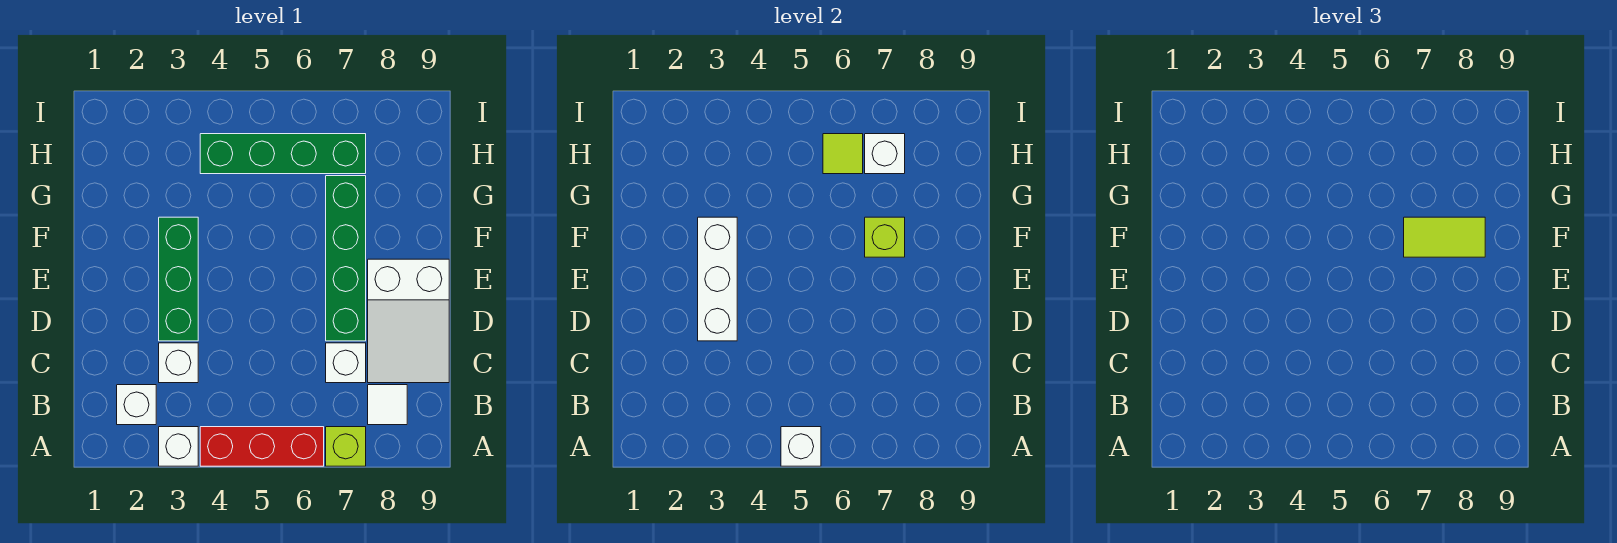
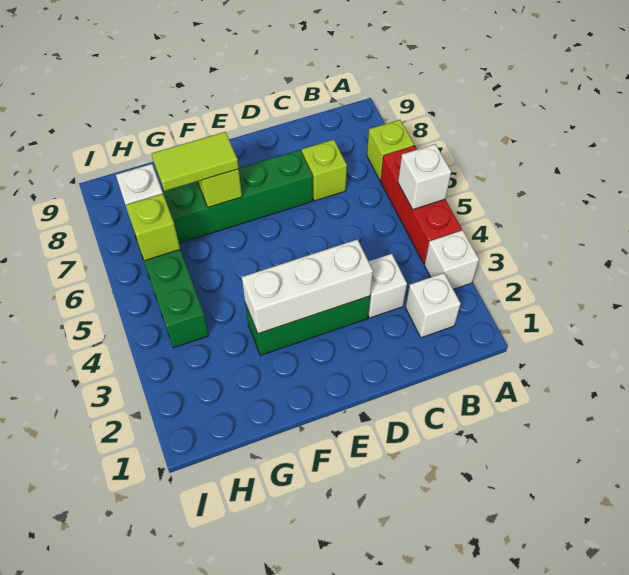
white tile B8 level 1 -> none
white brick C7 level 1 -> lime brick C7 level 1
white slope C8:E9 level 1 top E -> none
lime tile F7:F8 level 3 -> lime tile F7:G7 level 3
lime tile H6 level 2 -> lime brick H6 level 2

